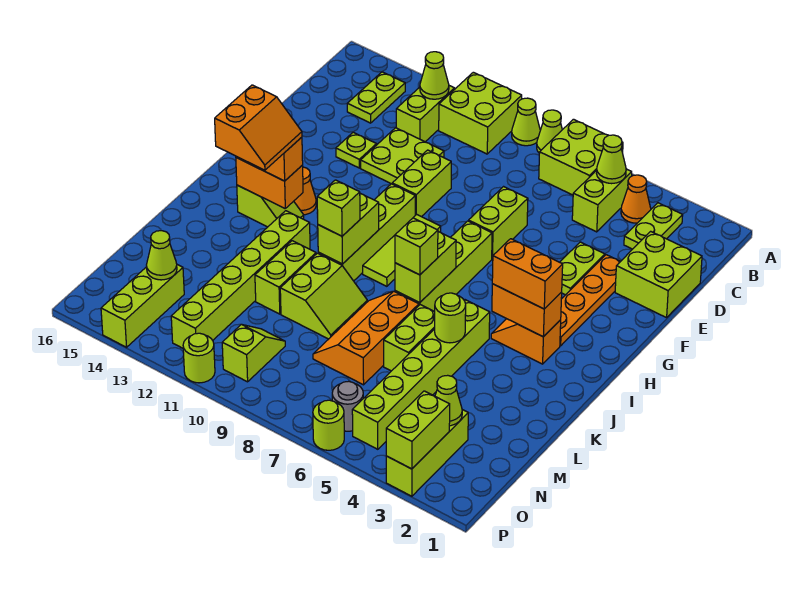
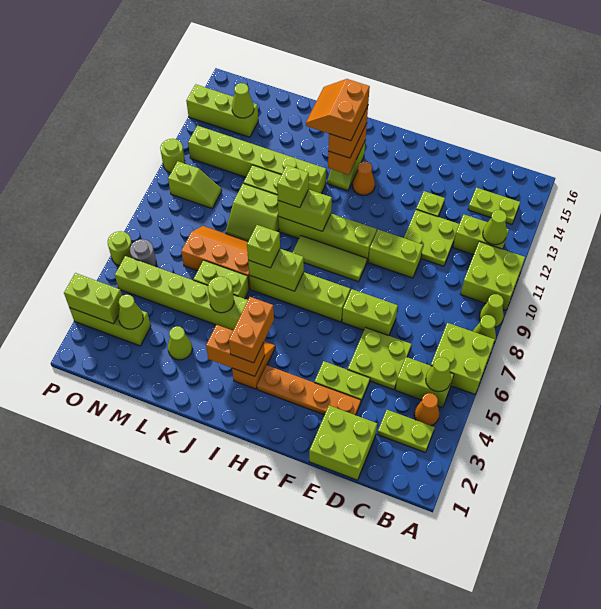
none -> lime plate D5:E6 level 1
orange brick I3:I4 level 2 -> orange brick I3:J3 level 2
orange slope I13:J14 level 4 top 14 -> orange slope I13:J14 level 4 top I
none -> lime cone L3 level 1

